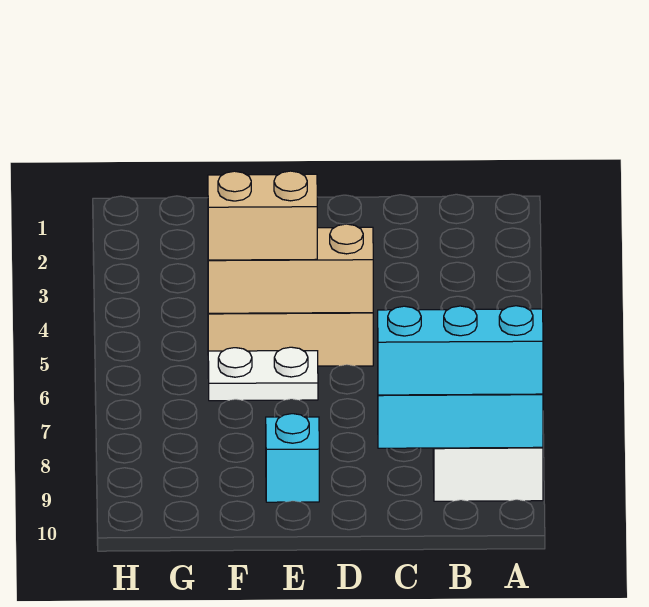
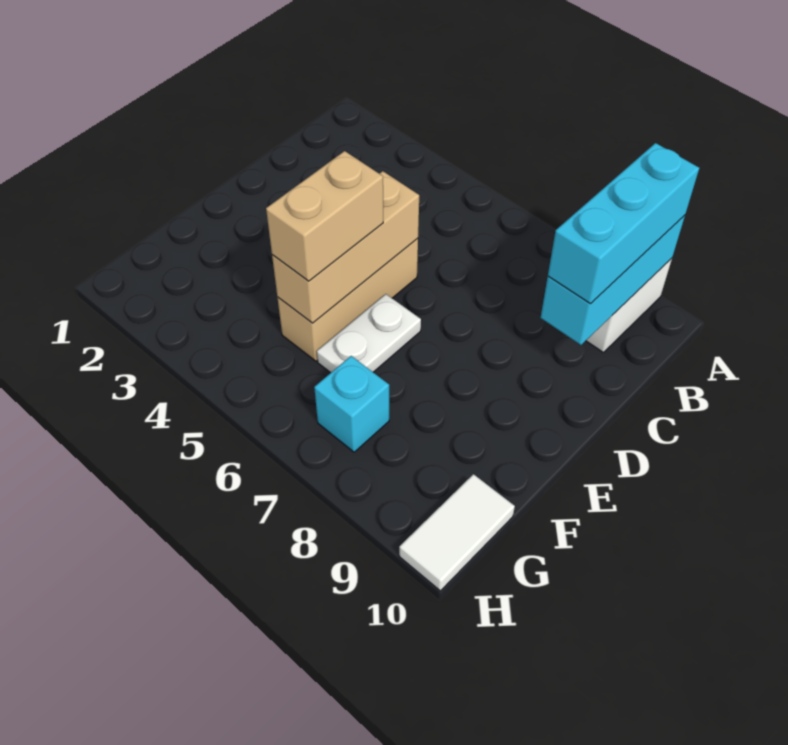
cyan brick E9 level 1 -> cyan brick G7 level 1
none -> white tile G10:H10 level 1

